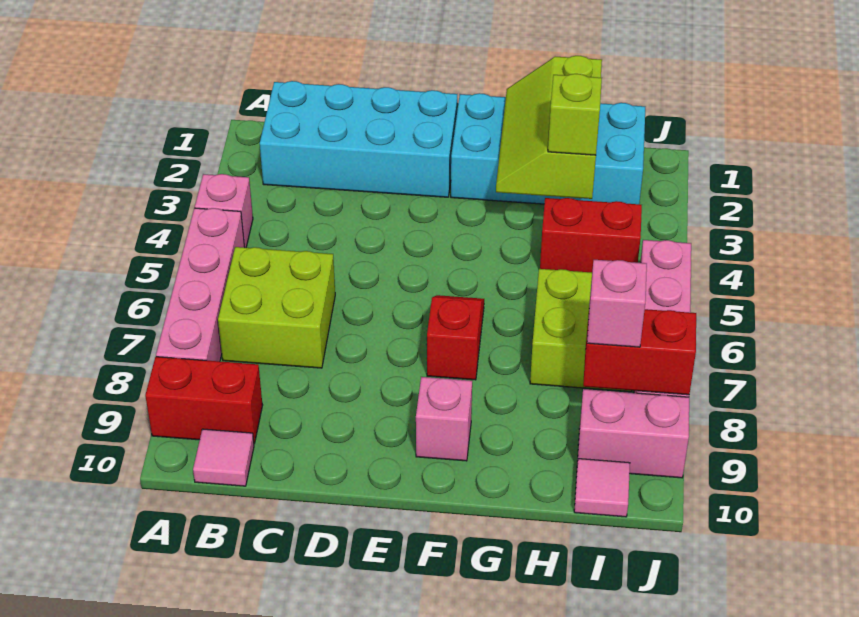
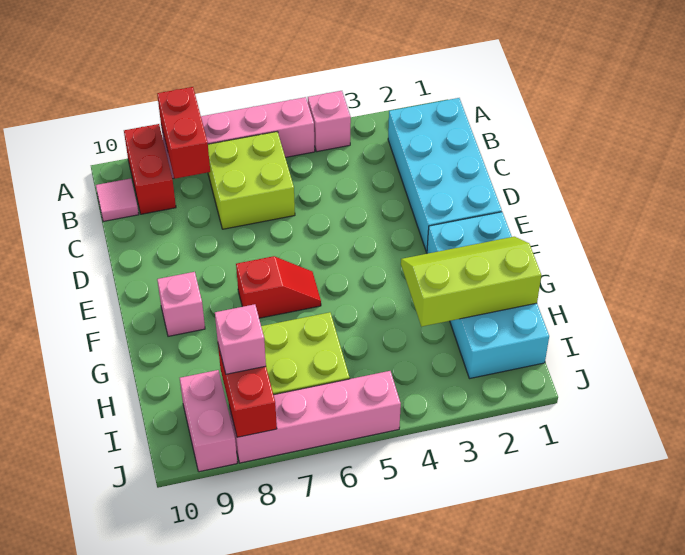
lime brick H3 level 3 -> none
red brick H4:I4 level 1 -> red brick A8:B8 level 2
pink tile I10 level 1 -> none

